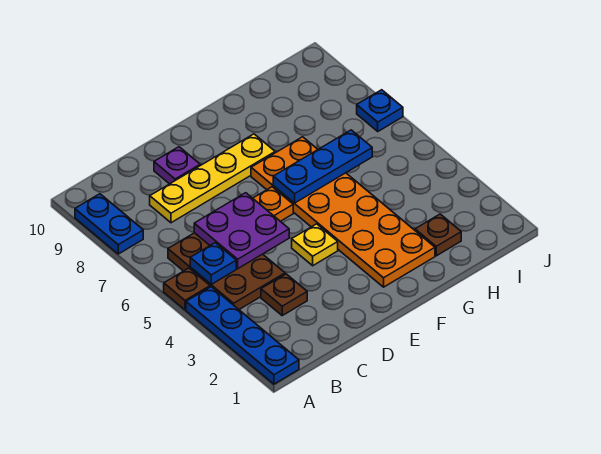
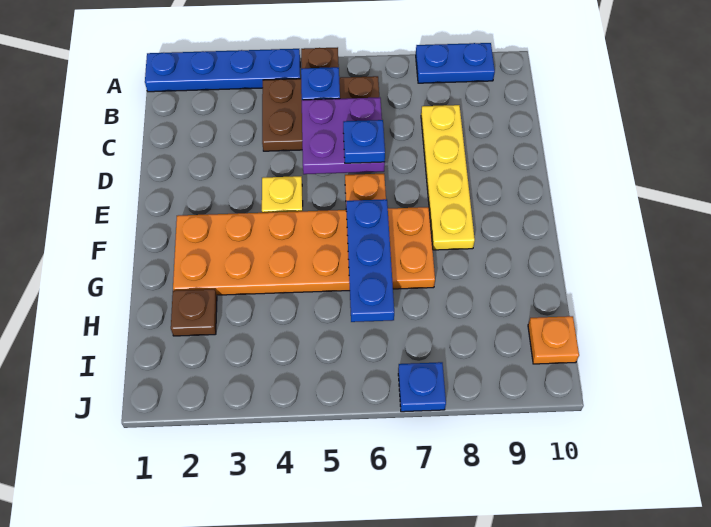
brown plate C3 level 1 -> none
none -> blue plate D6 level 3
purple plate D9 level 1 -> none
none -> orange plate I10 level 1

